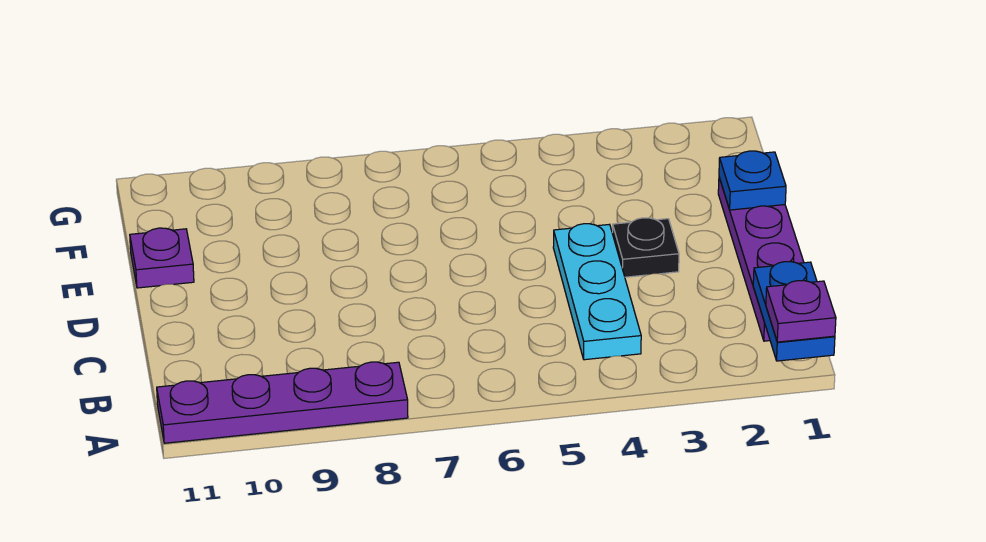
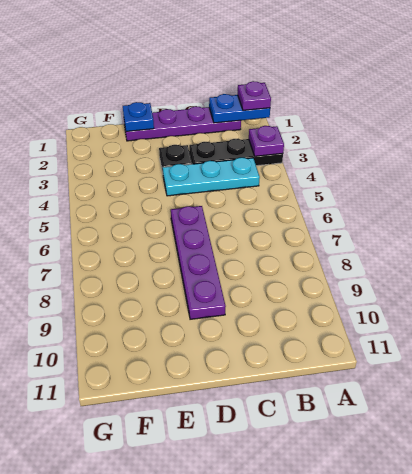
none -> black plate A3:C3 level 1
purple plate A8:A11 level 1 -> purple plate D6:D9 level 1
purple plate E11 level 1 -> purple plate A3 level 2

